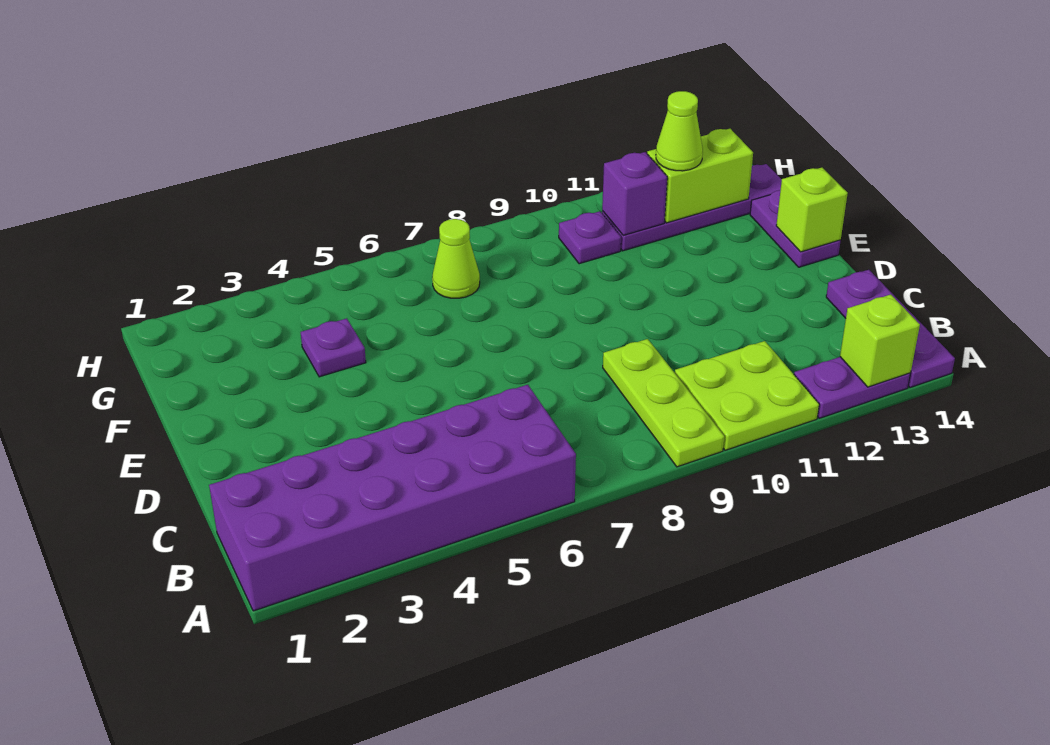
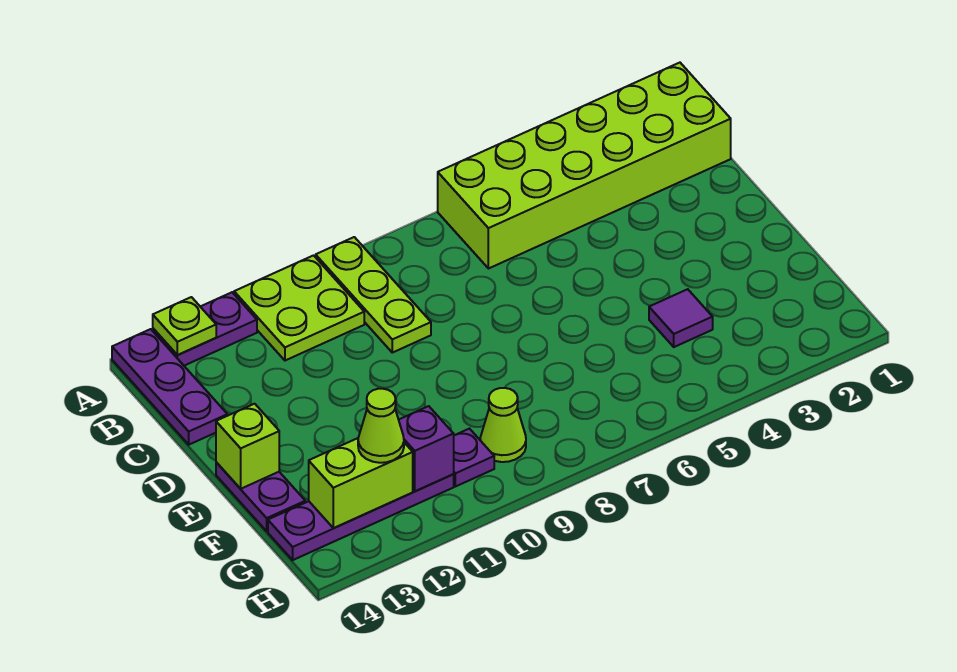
purple brick A1:B6 level 1 -> lime brick A1:B6 level 1
lime brick A13 level 2 -> lime plate A13 level 2
purple plate F4 level 1 -> purple tile F4 level 1
lime cone G7 level 1 -> lime cone G9 level 1

